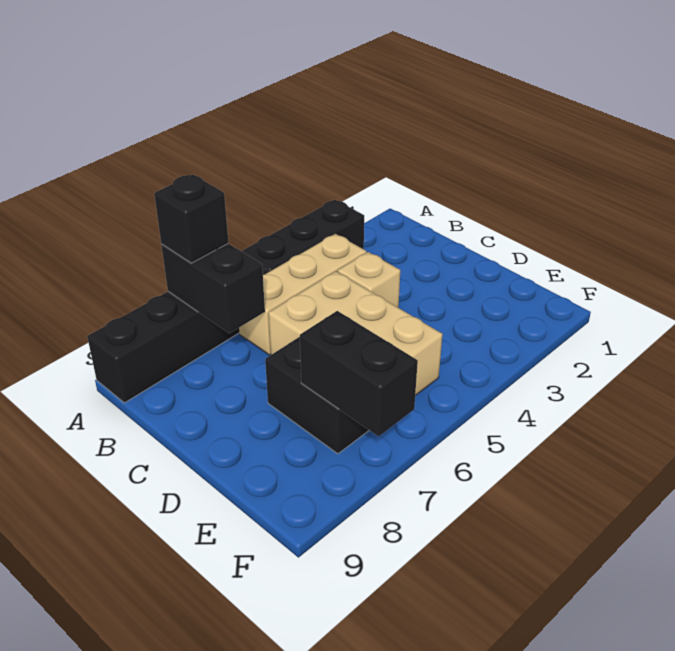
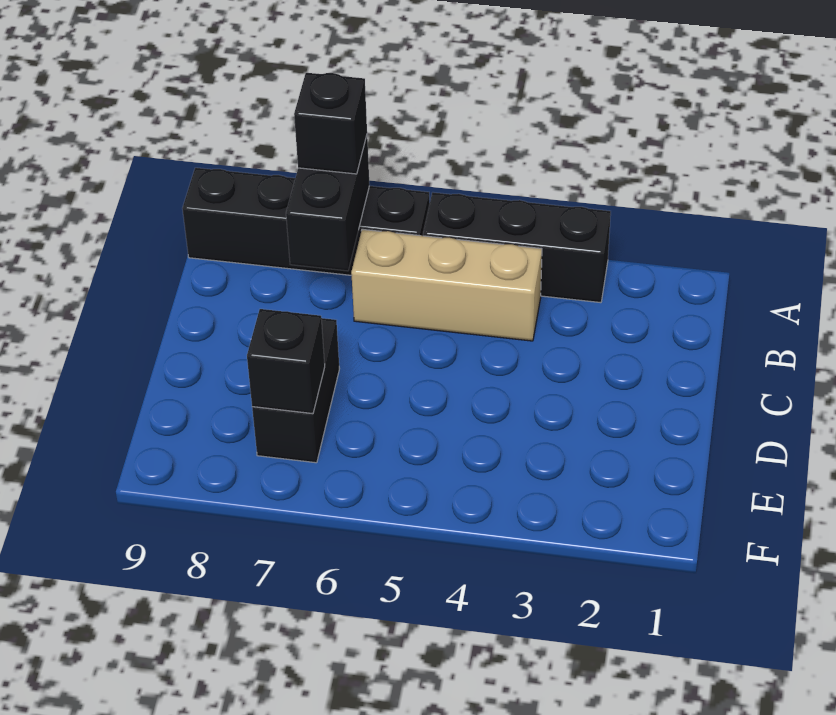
tan brick C4 level 1 -> none
tan brick C5:E6 level 1 -> none
black brick E7:F7 level 2 -> black brick E7 level 2

